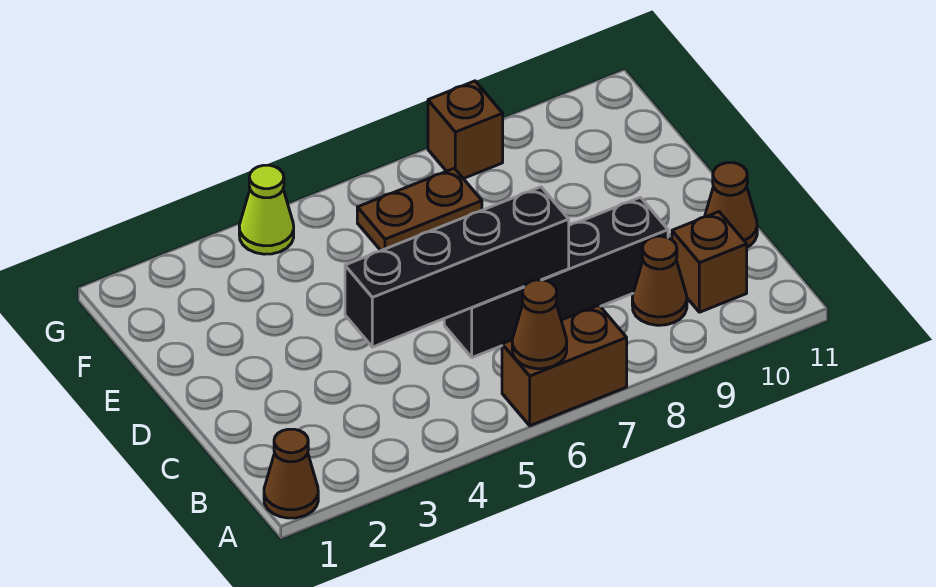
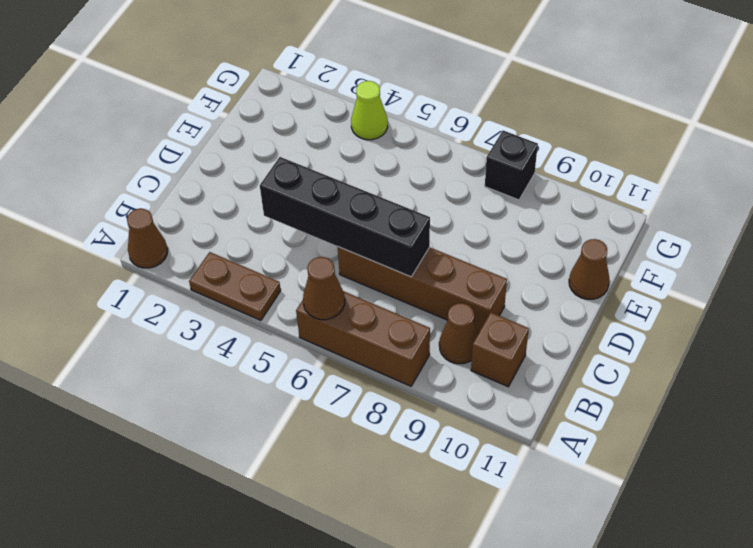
brown brick A6:A7 level 1 -> brown brick A6:A8 level 1
black brick C6:C9 level 1 -> brown brick C6:C9 level 1
brown cone C11 level 1 -> brown cone E11 level 1
brown plate F6:F7 level 1 -> brown plate A3:A4 level 1
brown brick G8 level 1 -> black brick G8 level 1

